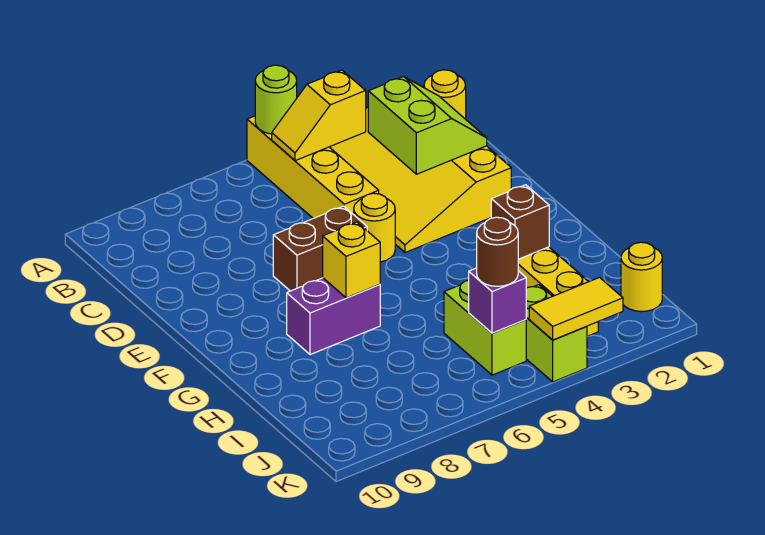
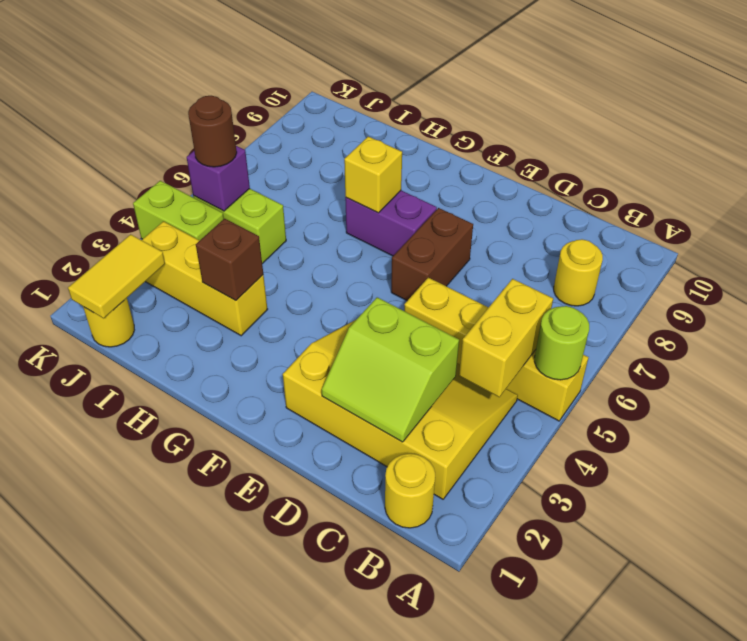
yellow slope B4:B5 level 2 top 4 -> yellow brick B4:B5 level 2
yellow round brick E5 level 1 -> yellow round brick B8 level 1
purple brick G7:G8 level 1 -> purple brick F7:G7 level 1
yellow tile K3:K4 level 2 -> yellow tile J1:J2 level 2

